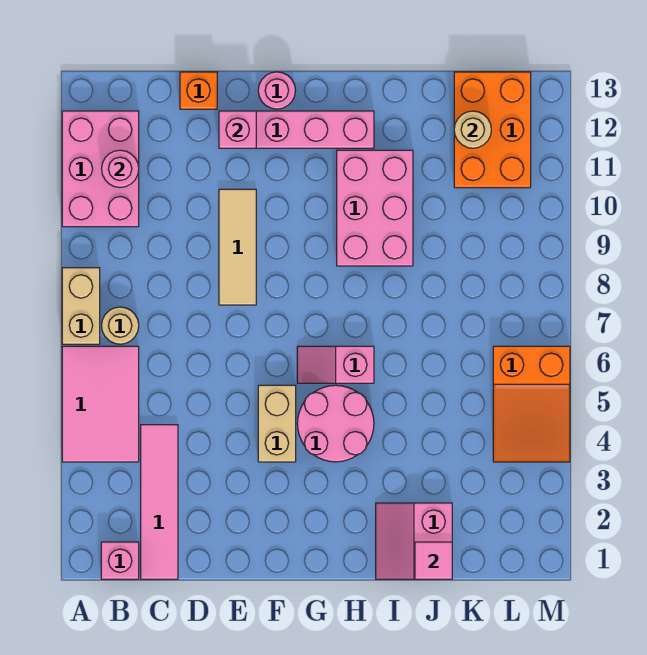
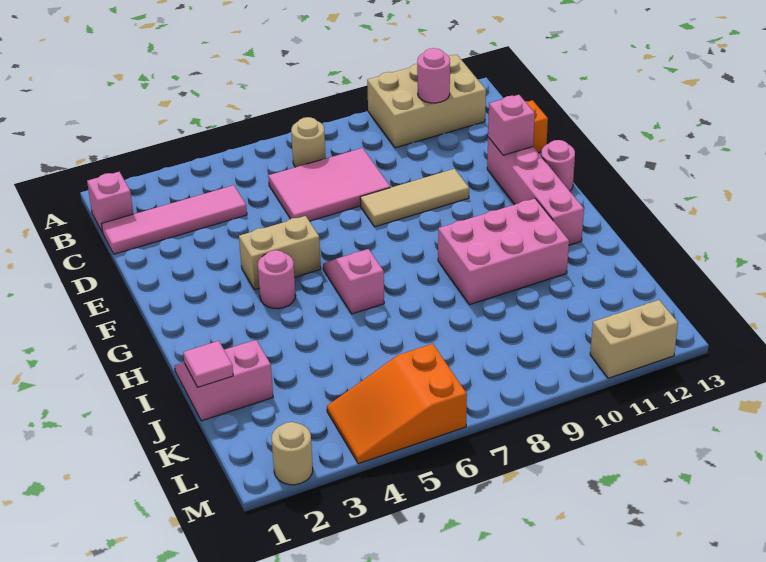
pink tile A4:B6 level 1 -> pink tile C6:D8 level 1
tan brick A7:A8 level 1 -> tan brick M11:M12 level 1
pink brick A10:B12 level 1 -> tan brick A10:B12 level 1
pink round brick G4:H5 level 1 -> pink round brick G4 level 1
orange brick K11:L13 level 1 -> none
tan round brick K12 level 2 -> tan round brick M2 level 1

